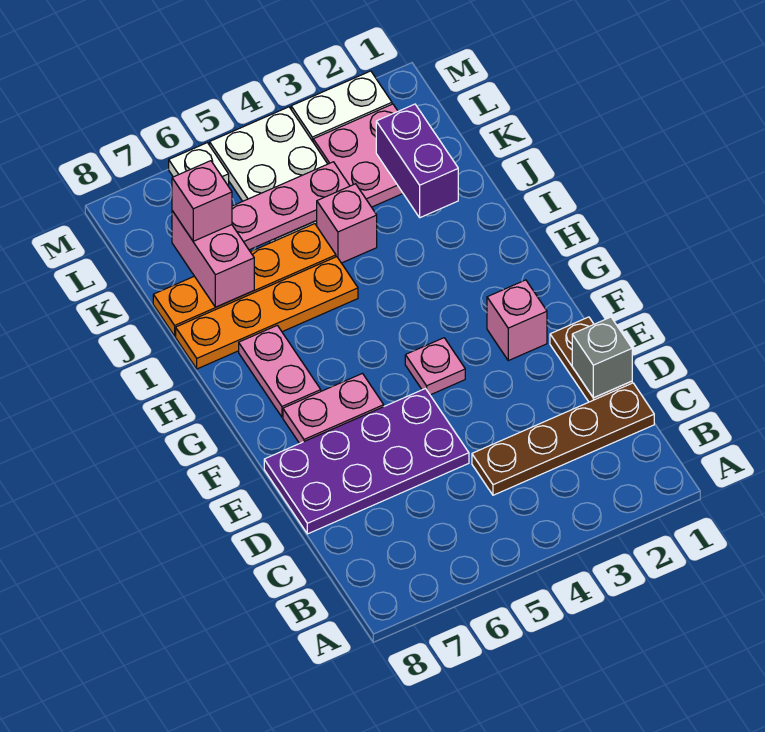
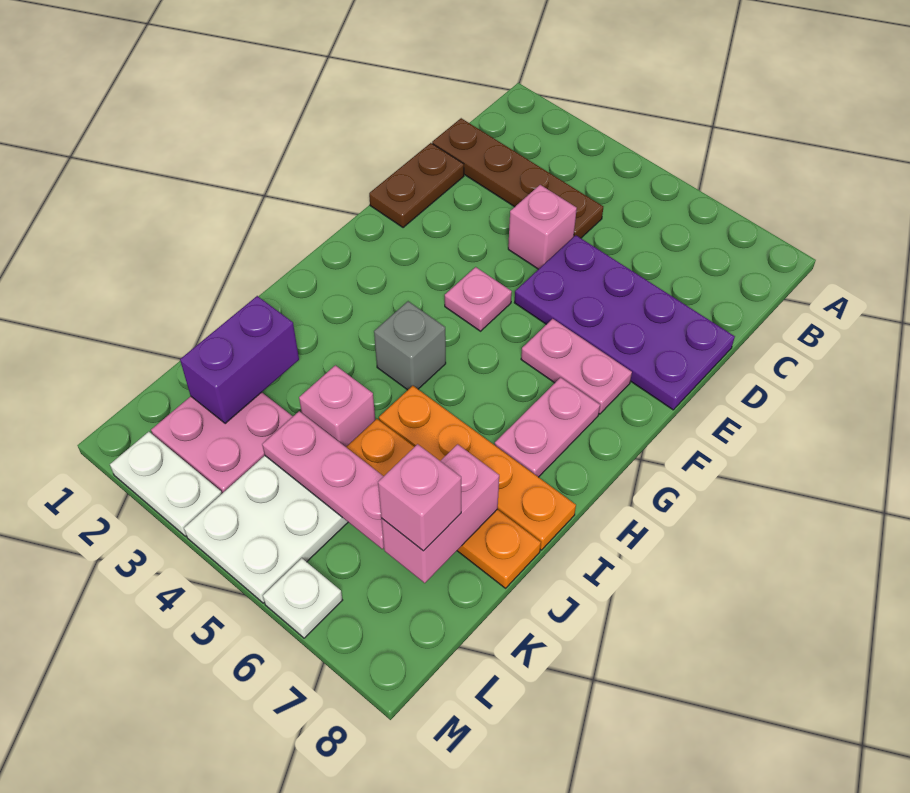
grey brick D1 level 2 -> grey brick H4 level 1
pink brick F2 level 1 -> pink brick D4 level 1

